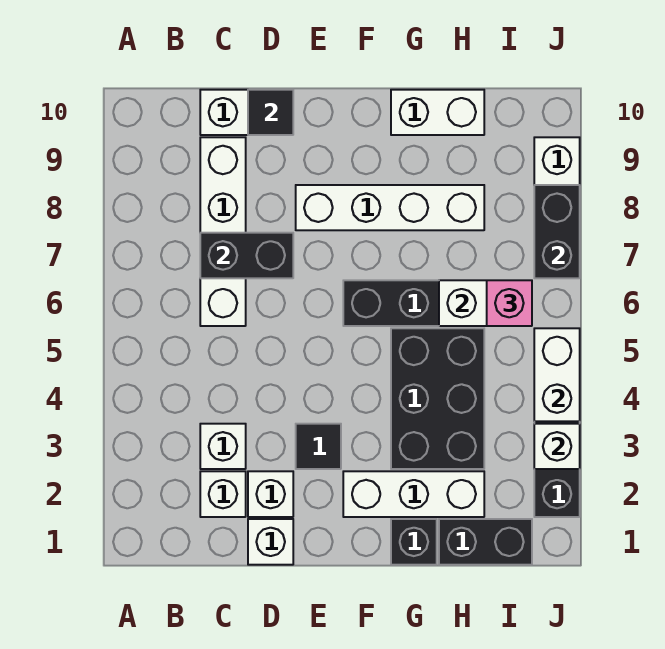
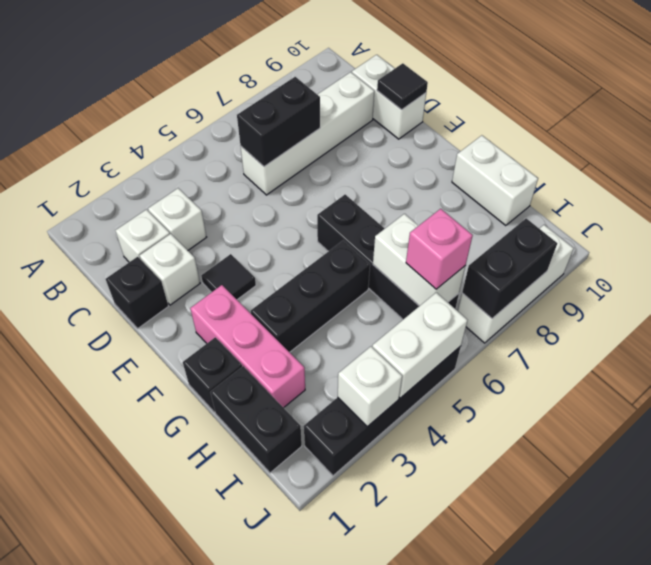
black brick C7:D7 level 2 -> black brick C6:C7 level 2
white brick D1 level 1 -> black brick D1 level 1
white brick E8:H8 level 1 -> none
white brick F2:H2 level 1 -> pink brick F2:H2 level 1
black brick G3:H5 level 1 -> black brick G3:G5 level 1

